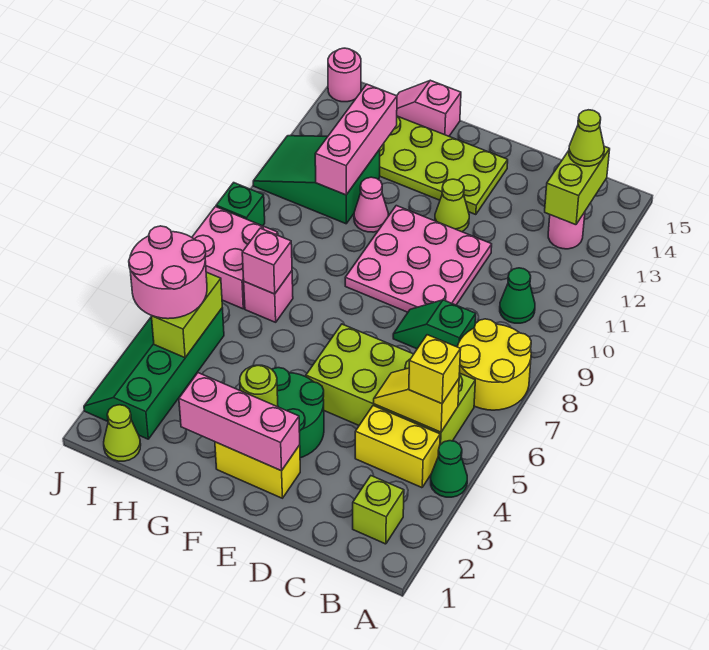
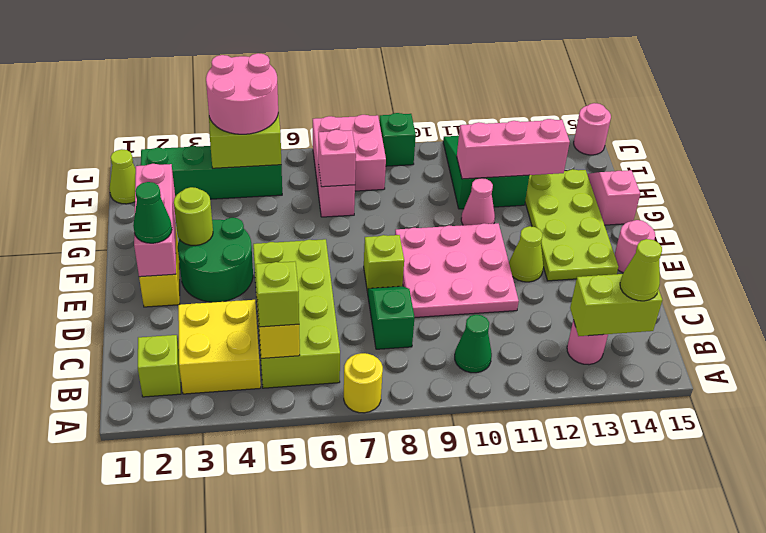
green cone A4 level 1 -> green cone E2 level 3
yellow round brick A7:B8 level 1 -> yellow round brick A7 level 1
yellow brick B4:C4 level 1 -> yellow brick B3:C4 level 1
yellow brick B5 level 3 -> lime brick B5 level 3
none -> lime brick E8 level 1
none -> pink round brick E15 level 1

